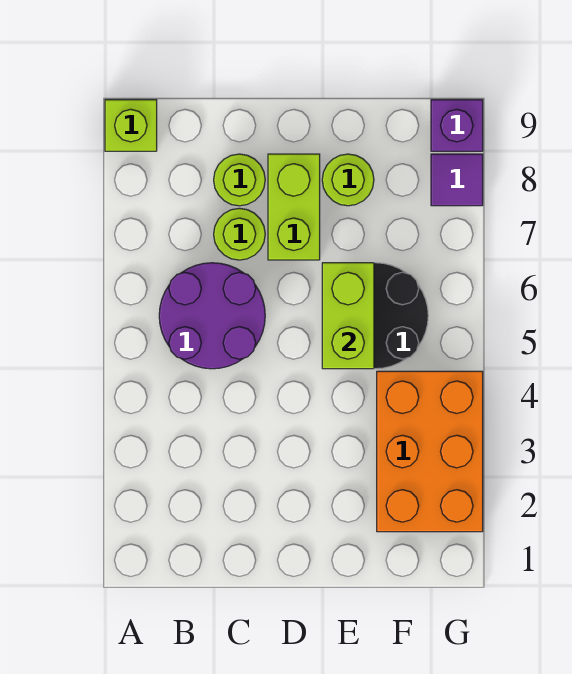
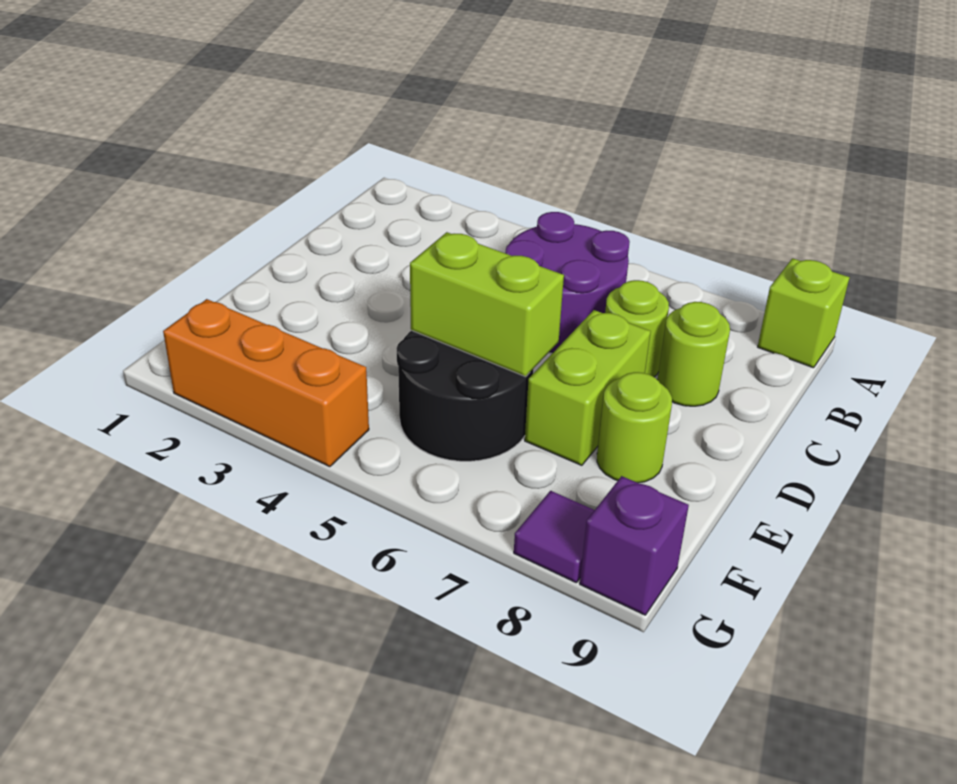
lime brick D7:D8 level 1 -> lime brick D7:E7 level 1
orange brick F2:G4 level 1 -> orange brick G2:G4 level 1

